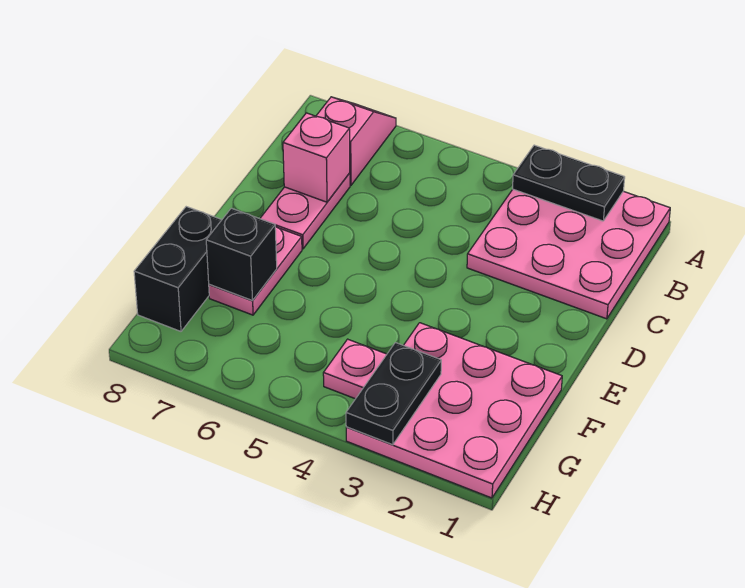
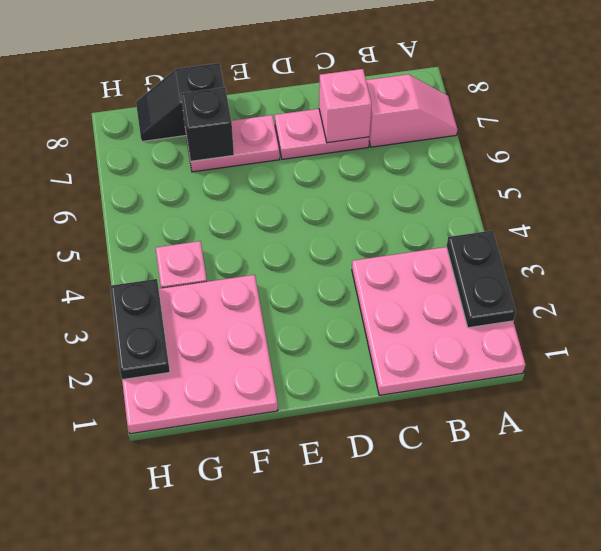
black brick F8:G8 level 1 -> black slope F8:G8 level 1 top F
black plate G3:H3 level 2 -> black plate H2:H3 level 2

